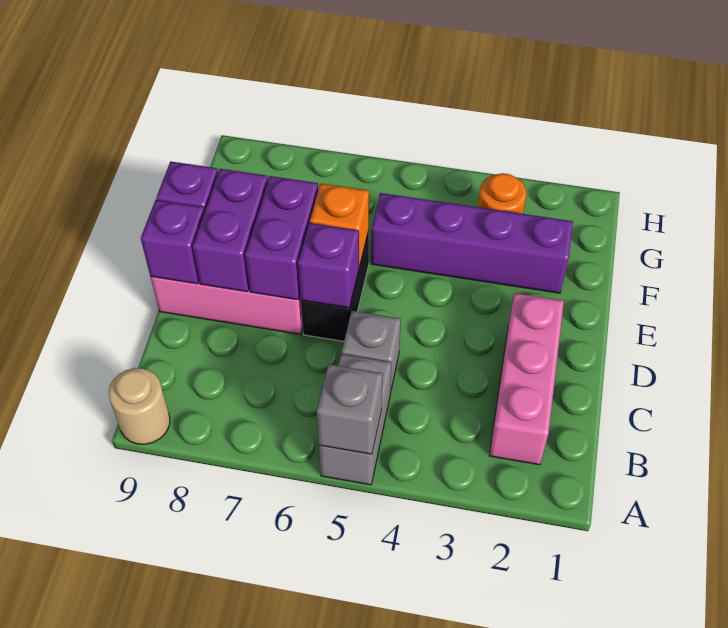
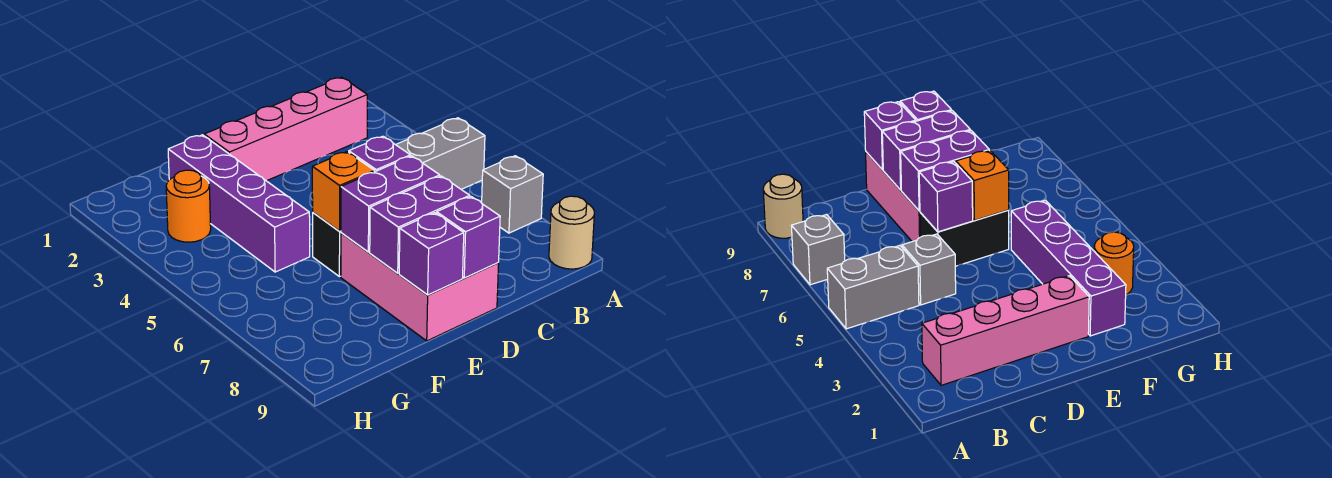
grey brick A5 level 2 -> grey brick A7 level 1
pink brick B2:D2 level 1 -> pink brick B2:E2 level 1

